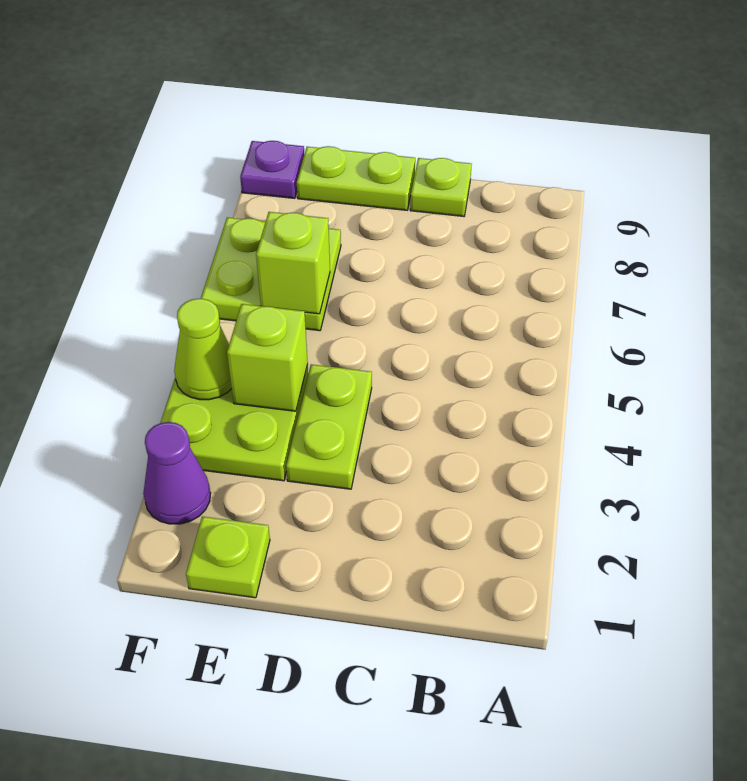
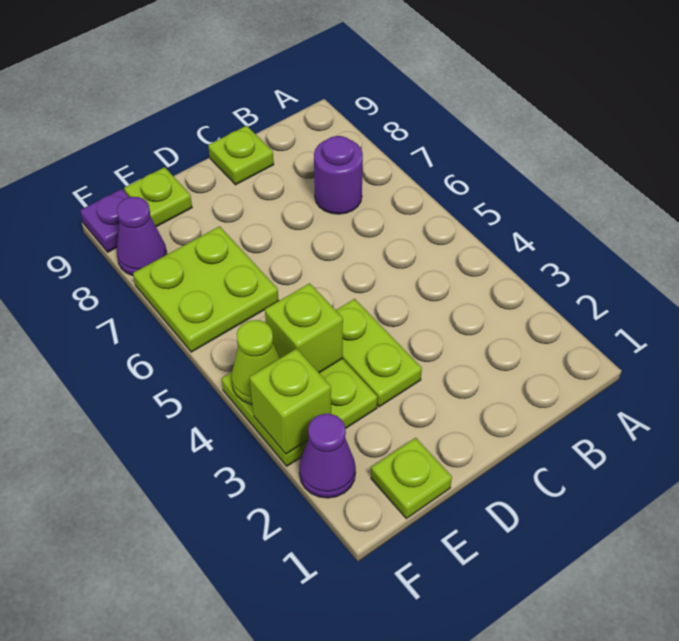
none -> purple round brick B7 level 1
lime plate D9:E9 level 1 -> lime plate E9 level 1
lime brick E6 level 2 -> lime brick F3 level 2
none -> purple cone F8 level 1

